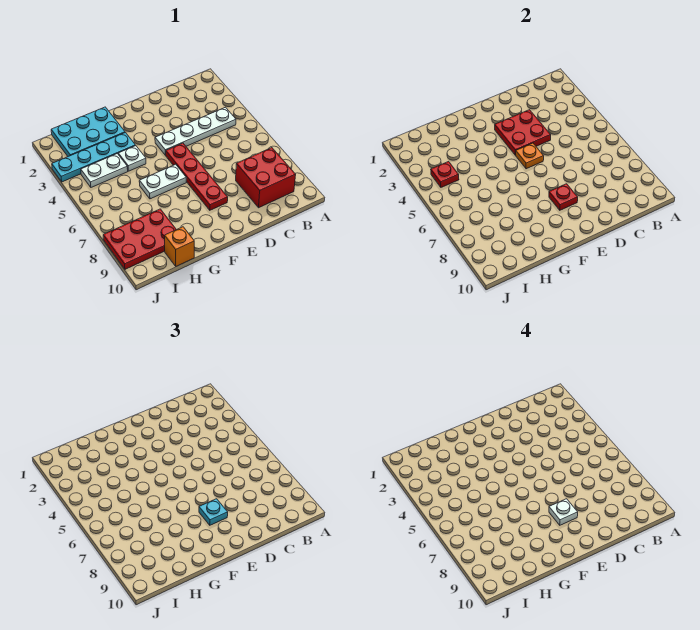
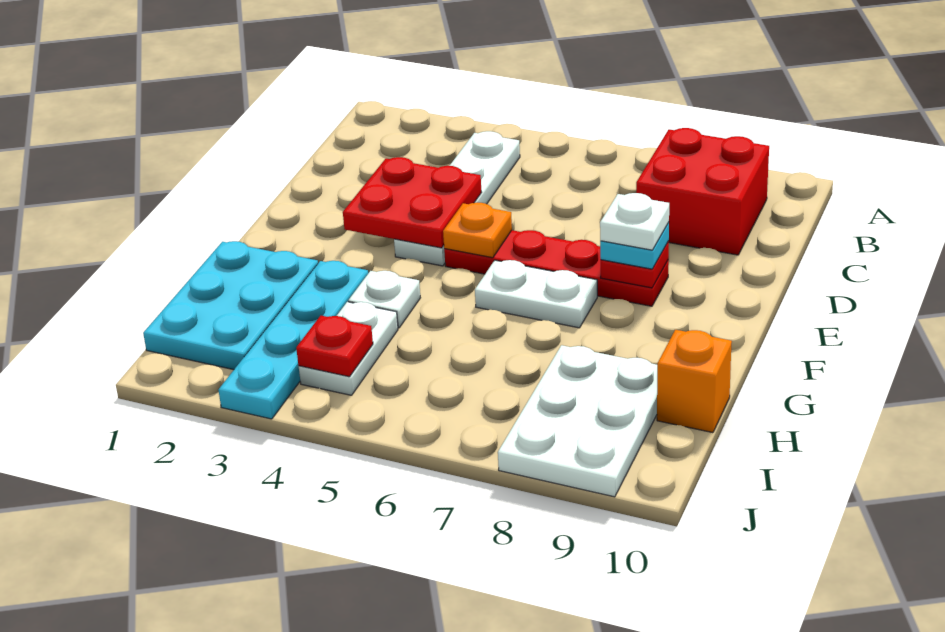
white plate F6:G6 level 1 -> white plate F6:F7 level 1
red plate H8:J9 level 1 -> white plate H8:J9 level 1

